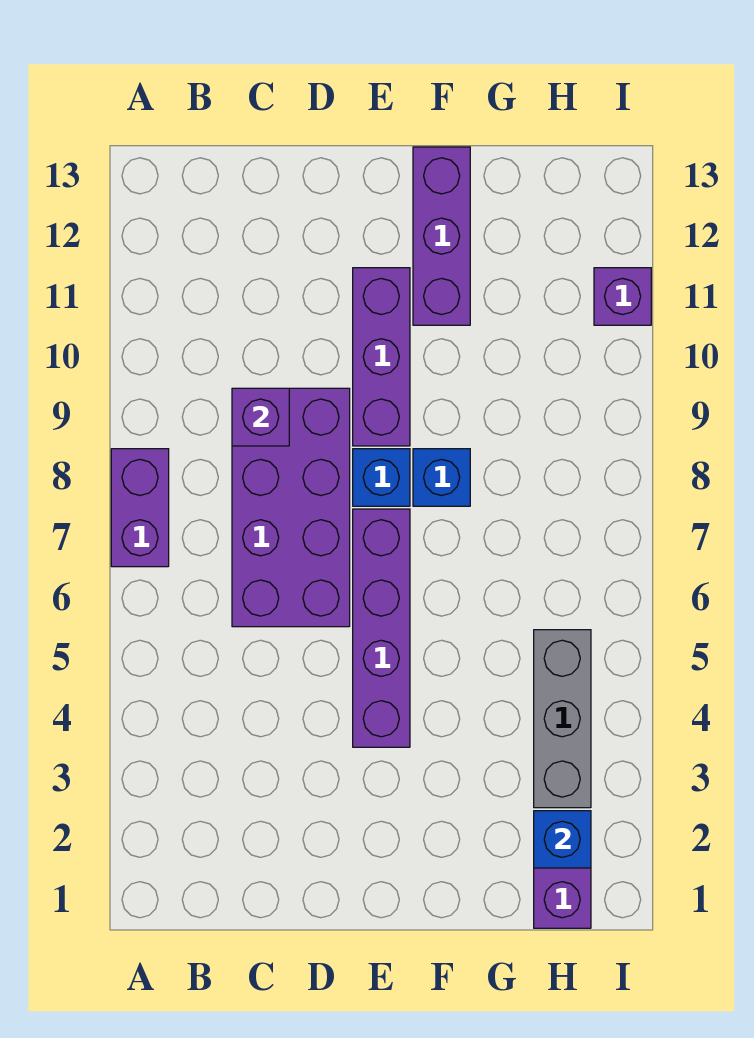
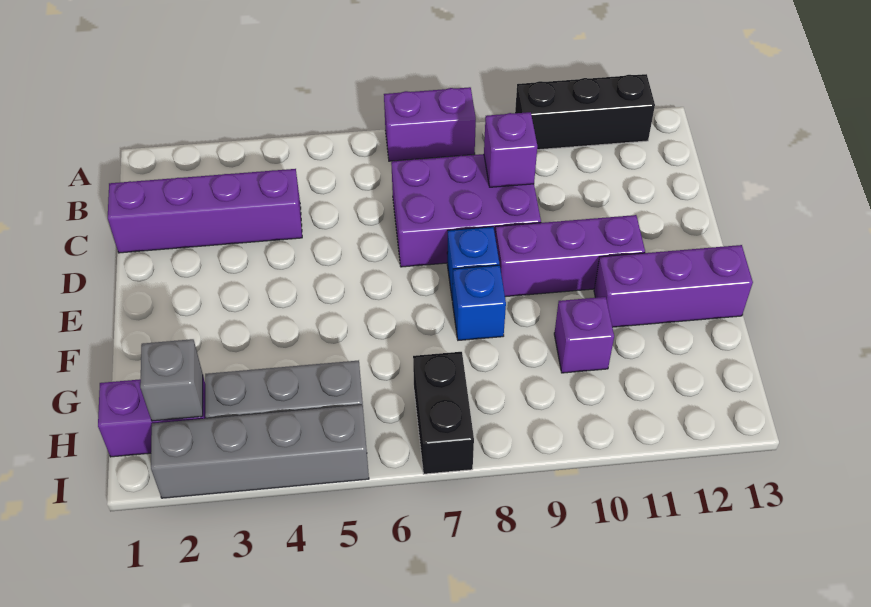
none -> black brick A10:A12 level 1
purple brick C6:D9 level 1 -> purple brick C7:D9 level 1
purple brick E4:E7 level 1 -> purple brick C1:C4 level 1
blue brick H2 level 2 -> grey brick H2 level 2
none -> black brick H7:I7 level 1
none -> grey brick I2:I5 level 1
purple brick I11 level 1 -> purple brick G10 level 1

